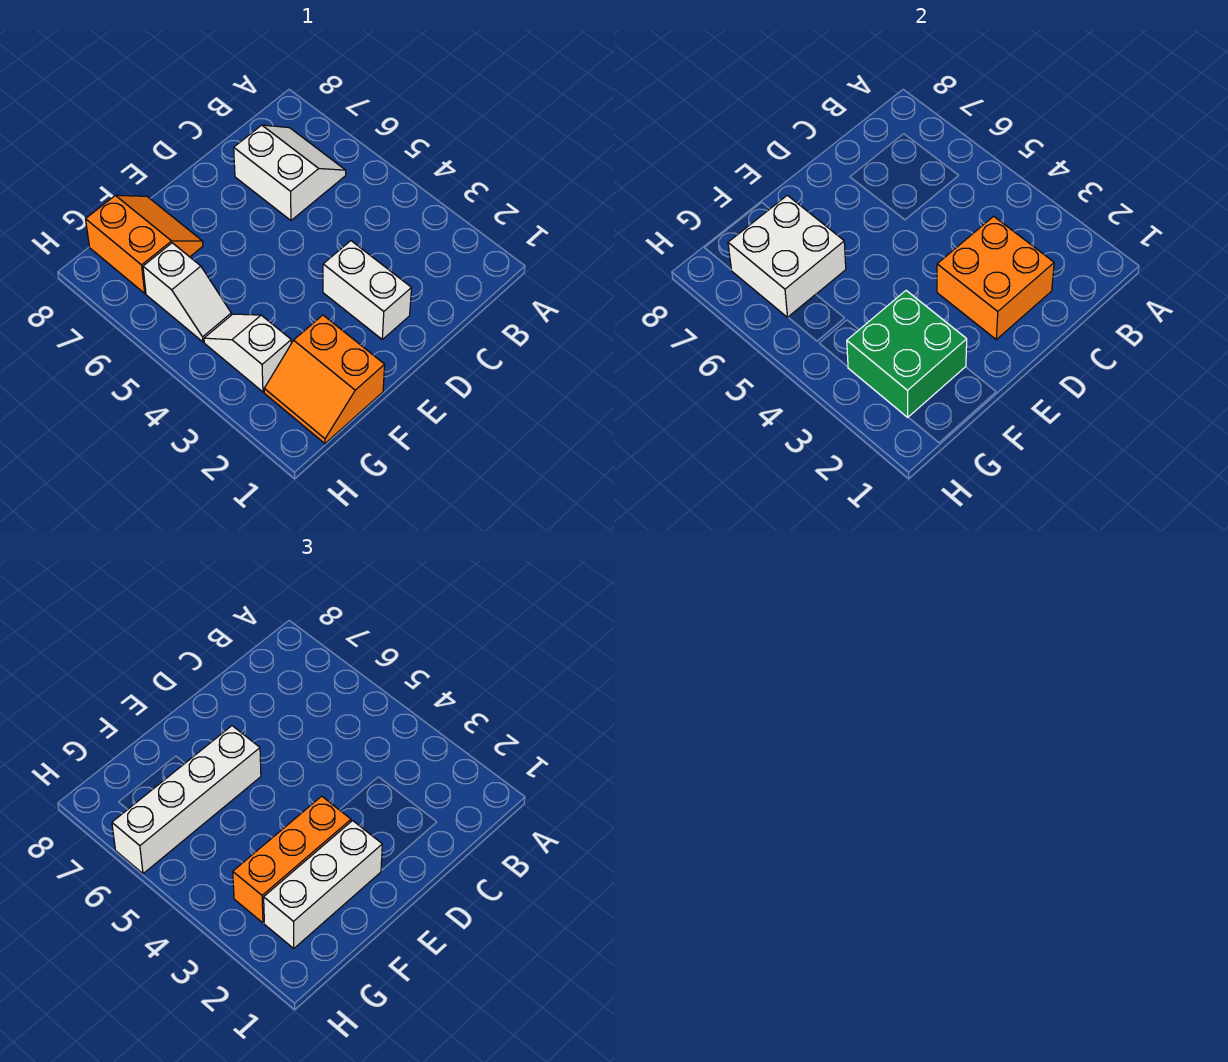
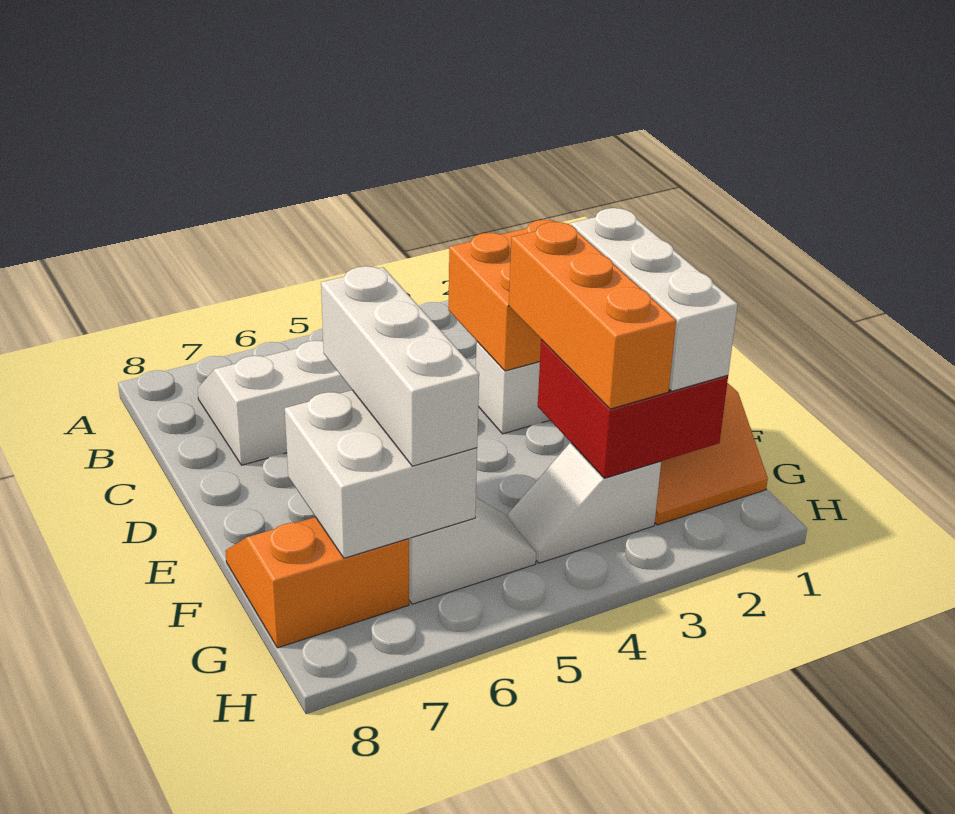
white brick E6:H6 level 3 -> white brick E6:G6 level 3
green brick F2:G3 level 2 -> red brick F2:G3 level 2

